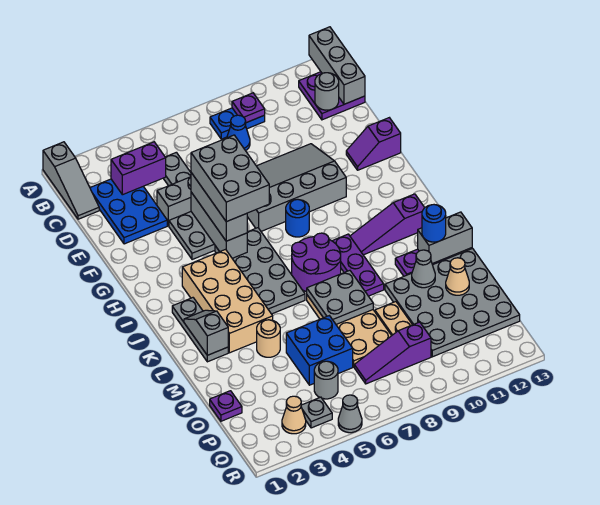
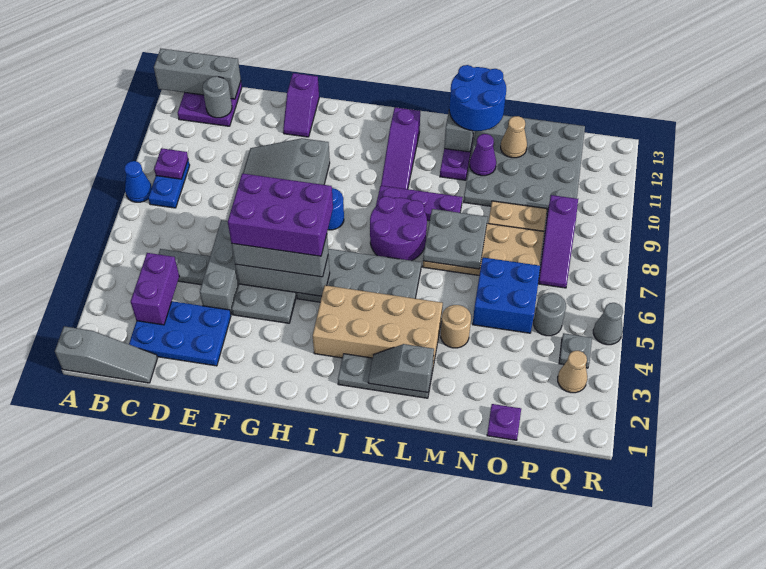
blue cone C8 level 1 -> blue cone A8 level 1
grey brick F5:H6 level 4 -> purple brick F5:H6 level 4
blue round brick L12 level 3 -> blue round brick L12:M13 level 3
grey cone M11 level 2 -> purple cone M11 level 2

